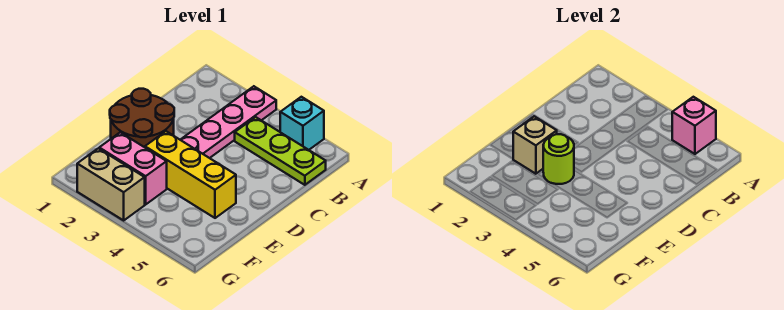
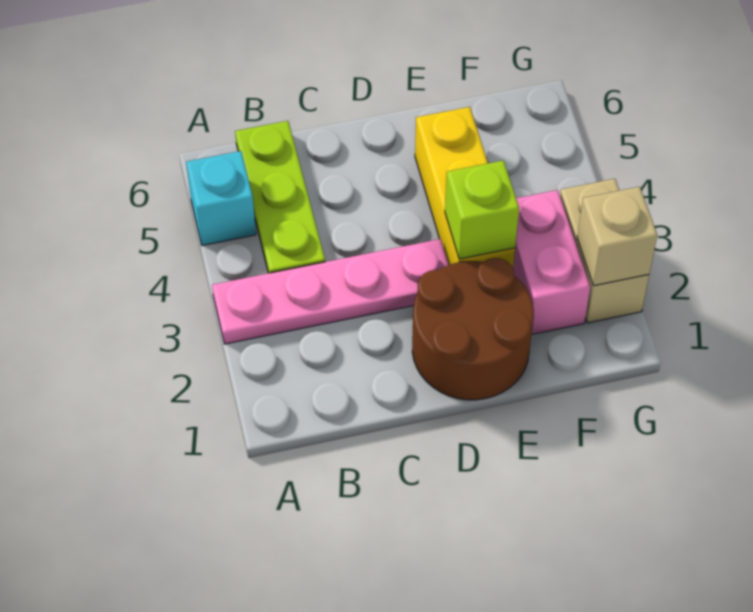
pink brick A5 level 2 -> none
tan brick E2 level 2 -> tan brick G2 level 2
lime round brick E3 level 2 -> lime brick E3 level 2

